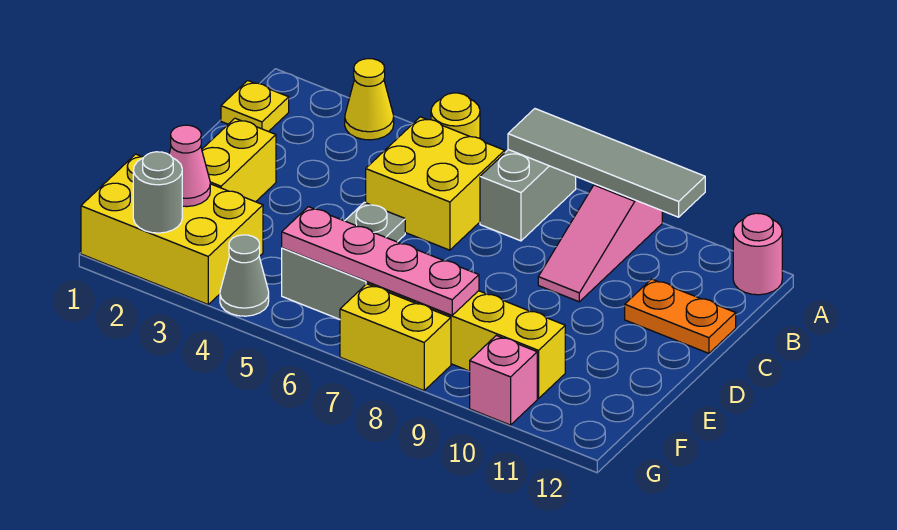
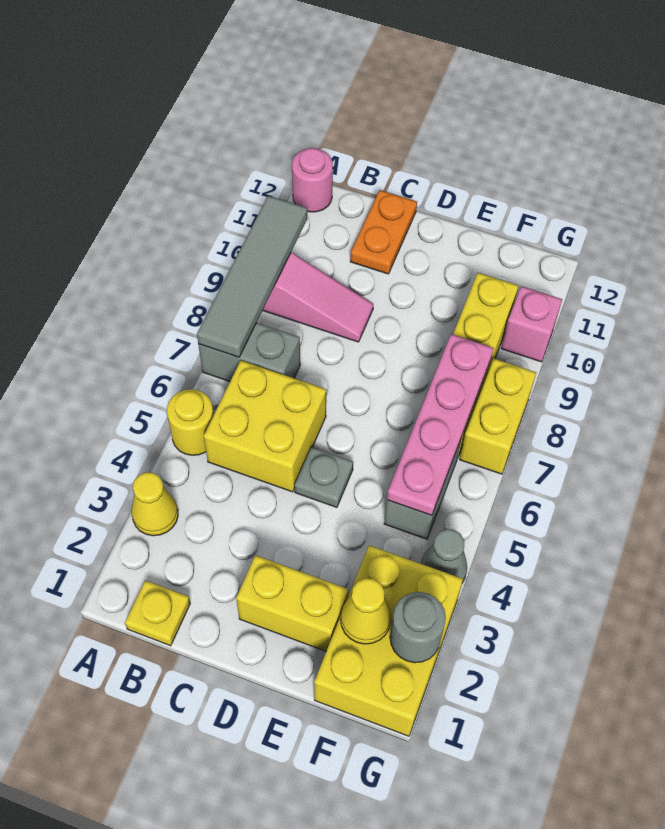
pink cone F2 level 2 -> yellow cone F2 level 2

